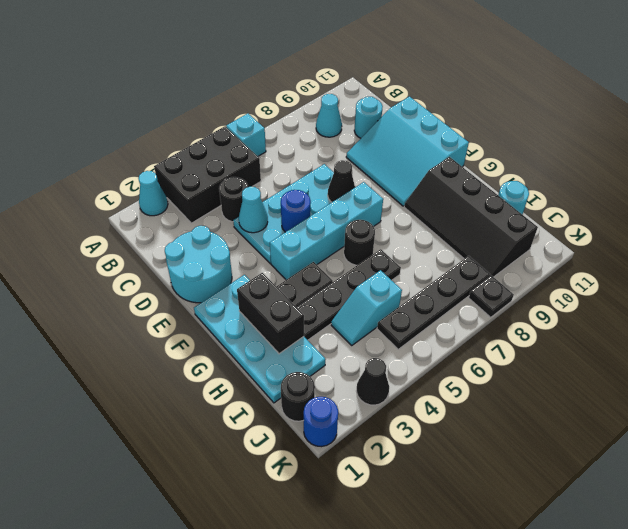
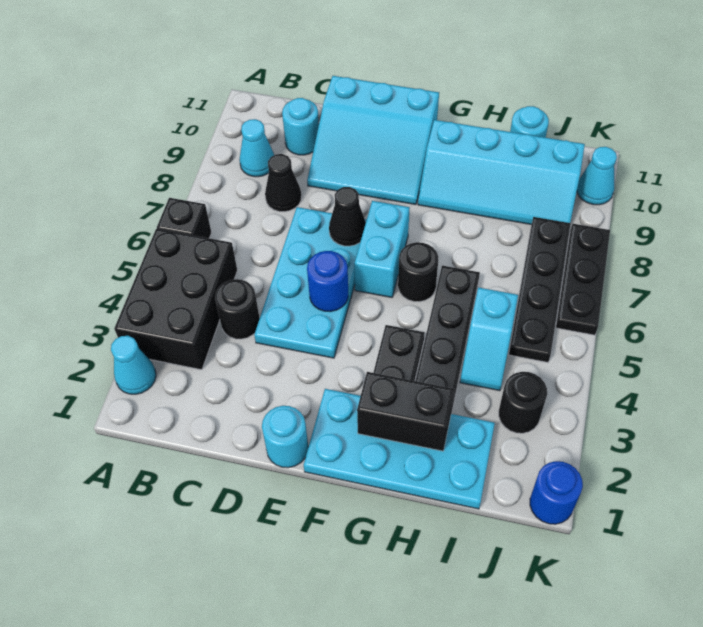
cyan brick A6 level 1 -> black brick A6 level 1
cyan round brick D1:E2 level 1 -> cyan round brick E1 level 1
cyan cone D4 level 2 -> cyan cone K10 level 1
cyan brick F4:F7 level 1 -> cyan brick F6:F7 level 1
black slope G9:J10 level 1 top 10 -> cyan slope G9:J10 level 1 top 10
black round brick J1 level 1 -> black round brick J3 level 1
black cone K3 level 1 -> black cone C8 level 1
black plate K8 level 1 -> black plate K6:K8 level 1

